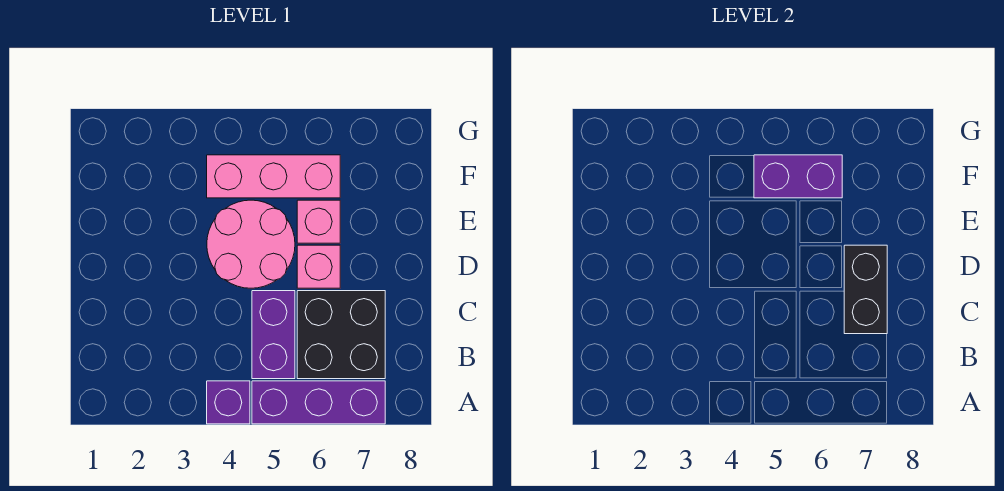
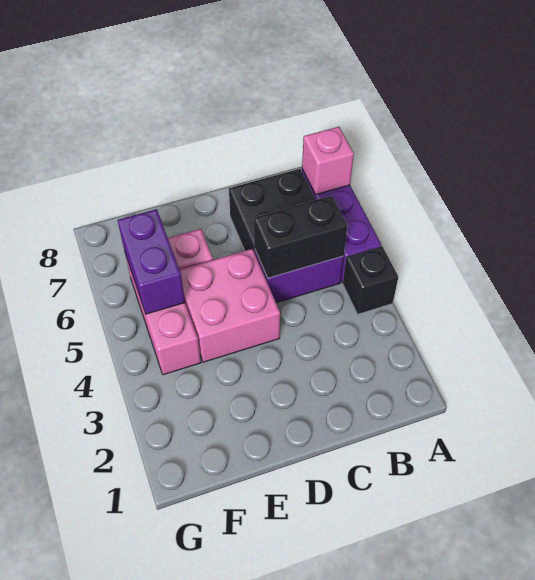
purple brick A4 level 1 -> black brick A4 level 1
black brick C7:D7 level 2 -> black brick B5:C5 level 2
pink round brick D4:E5 level 1 -> pink brick D4:E5 level 1
pink brick D6 level 1 -> pink brick A7 level 2

